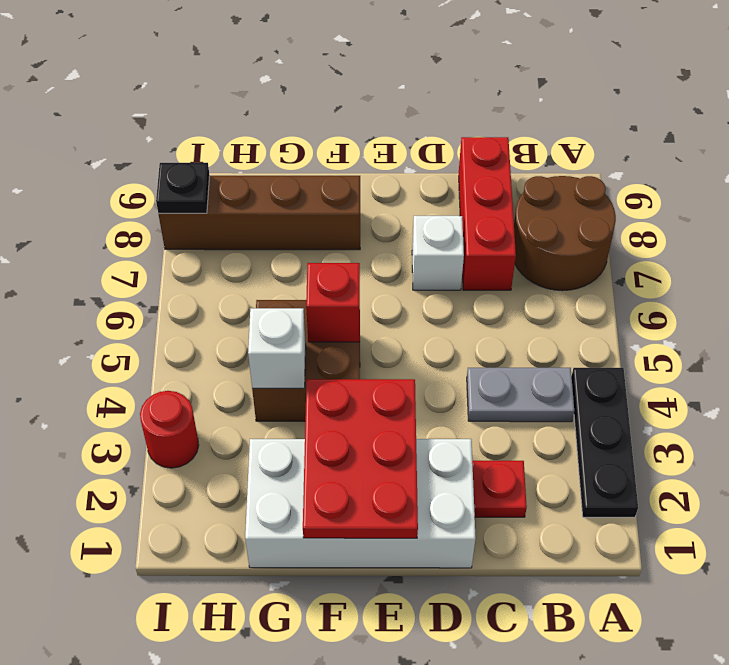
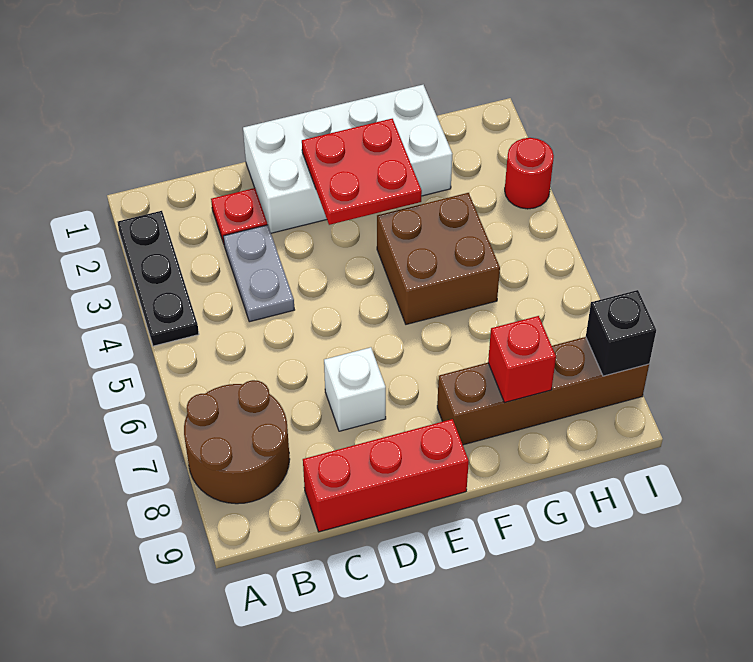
grey plate B4:C4 level 1 -> grey plate C3:C4 level 1
red brick C7:C9 level 1 -> red brick C9:E9 level 1
red plate E1:F3 level 2 -> red plate E2:F3 level 2
red brick F5 level 2 -> red brick G8 level 2
white brick G4 level 2 -> none
black plate I8 level 2 -> black brick I8 level 2

